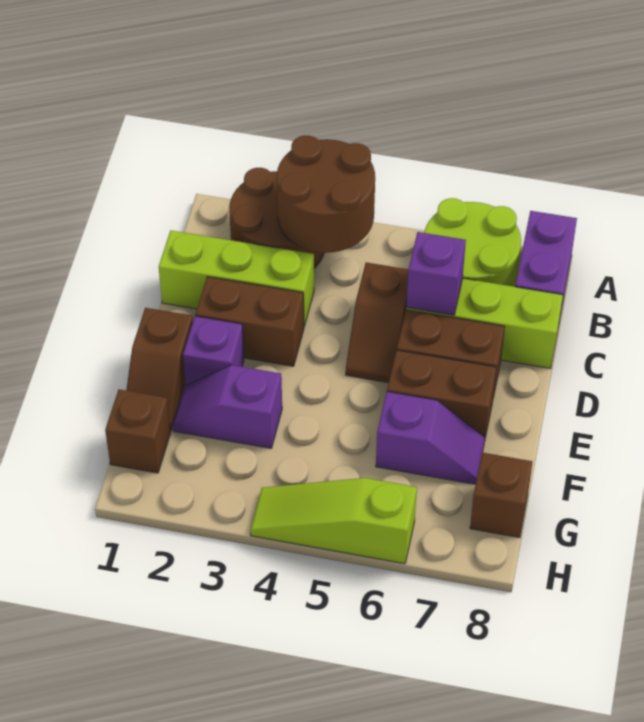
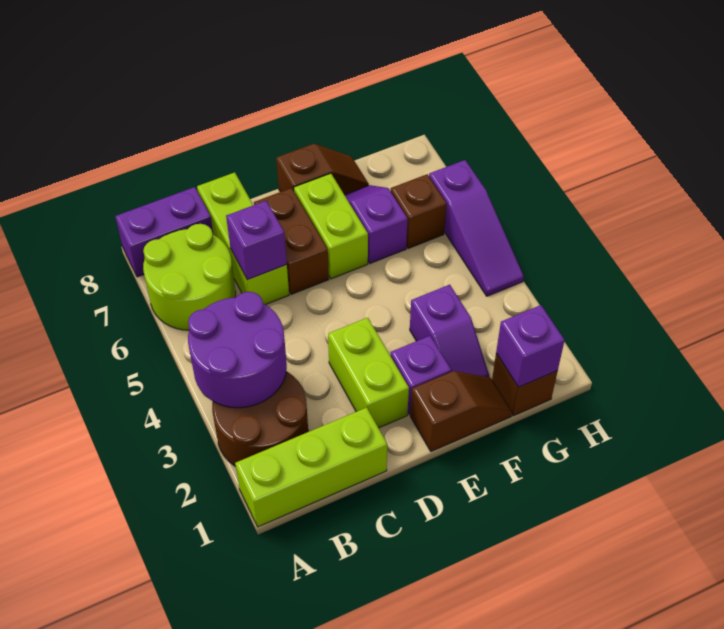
brown round brick A3:B4 level 2 -> purple round brick A3:B4 level 2
lime brick C1:C3 level 1 -> lime brick A1:C1 level 1
brown slope C5:D5 level 1 top C -> brown slope E8:F8 level 1 top E
brown brick D2:D3 level 1 -> lime brick D2:D3 level 1
brown brick E6:E7 level 1 -> lime brick E6:E7 level 1
none -> purple brick G1 level 2
brown brick G8 level 1 -> brown brick G6 level 1
lime slope H4:H6 level 1 top 6 -> purple slope H4:H6 level 1 top 6

